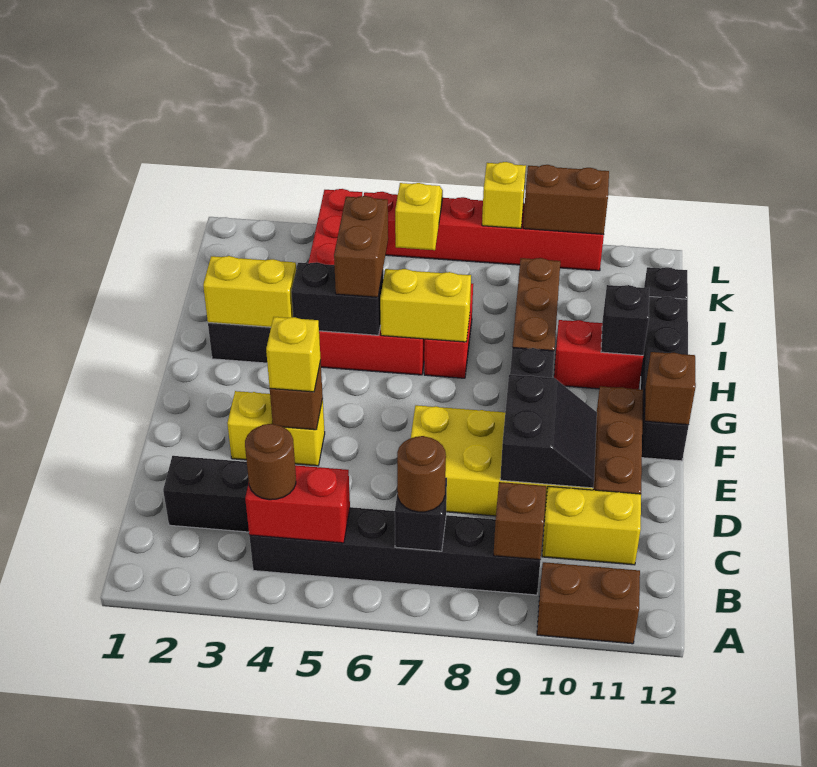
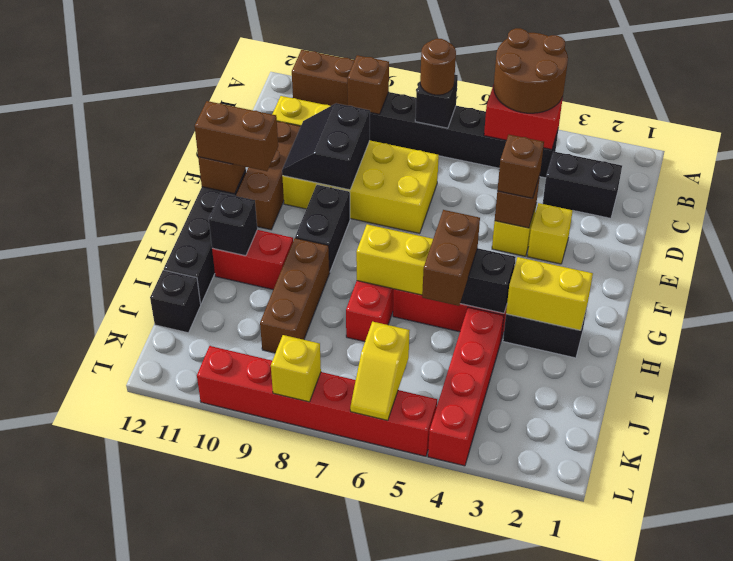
brown round brick B4 level 3 -> brown round brick A4:B5 level 3
yellow brick E4 level 3 -> brown brick E4 level 3
brown brick L9:L10 level 2 -> brown brick F11:F12 level 3

